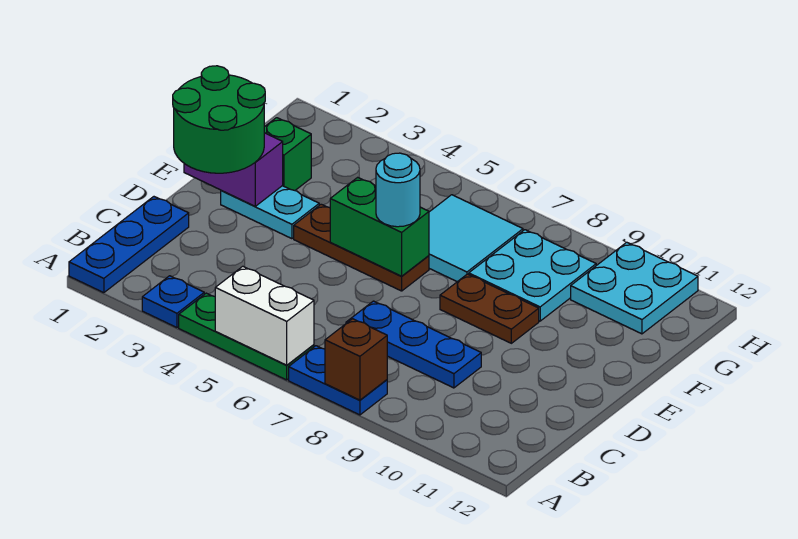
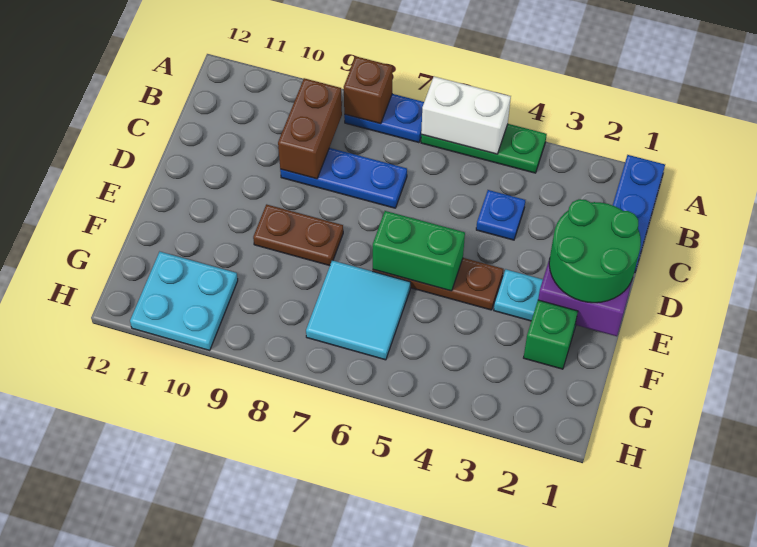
blue plate A3 level 1 -> blue plate C4 level 1
none -> brown brick B9:C9 level 2
cyan round brick E6 level 3 -> none
cyan plate F8:G9 level 1 -> none

